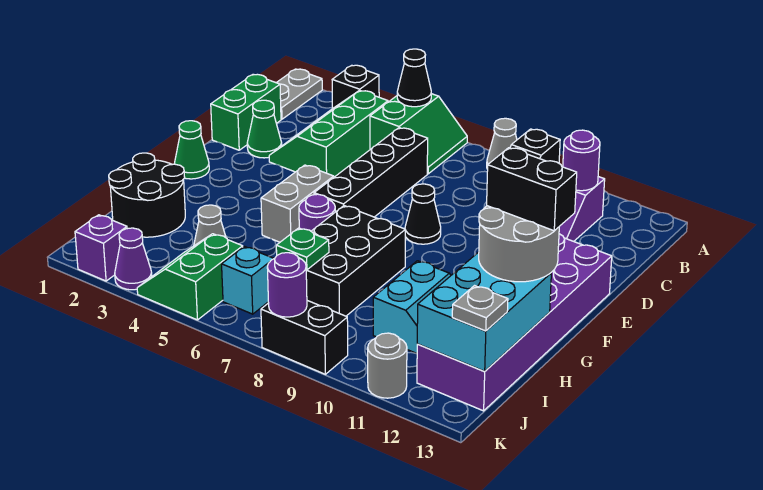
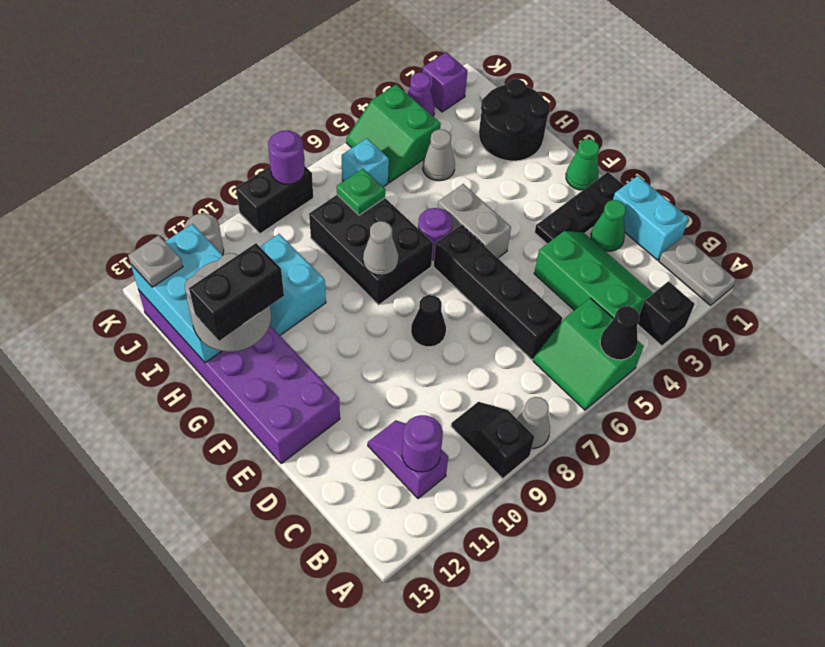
green brick C1:D1 level 1 -> cyan brick C1:D1 level 1
none -> black plate E1:E3 level 1
none -> grey cone G8 level 2
green slope J4:K5 level 1 top 5 -> green slope J4:K5 level 1 top 4

